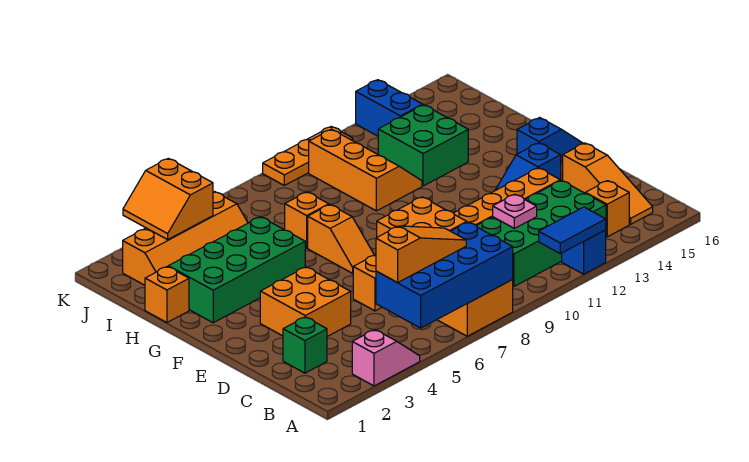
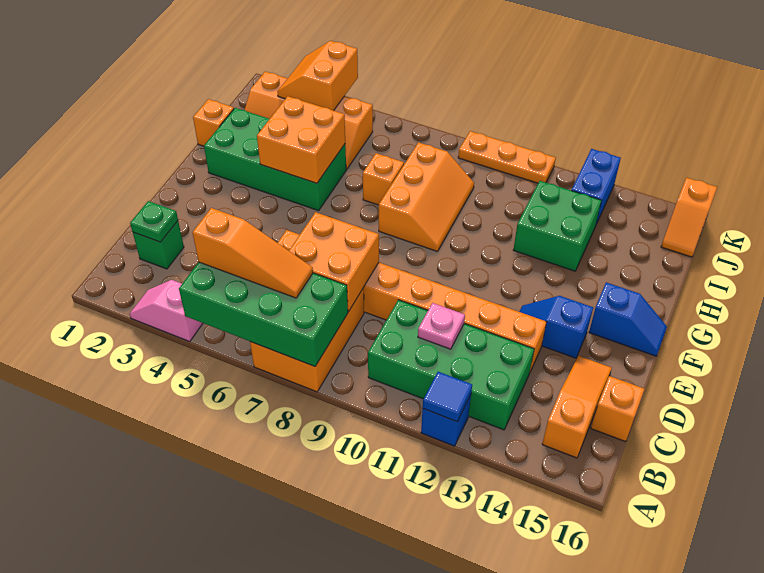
pink slope A3:A4 level 1 top 3 -> pink slope A3:A4 level 1 top 4
blue brick A5:B8 level 2 -> green brick A5:B8 level 2
blue tile A11:A12 level 2 -> blue tile A12 level 2
orange brick B14 level 1 -> orange brick C16 level 1
orange slope B15:D15 level 1 top D -> orange slope B15:D15 level 1 top B
none -> green plate C2 level 2
orange brick D3:E4 level 1 -> orange brick G4:H5 level 2
orange slope F7:G7 level 1 top G -> orange slope J16:K16 level 1 top K
orange slope H10:J11 level 1 top 10 -> orange slope G8:I9 level 1 top 8

